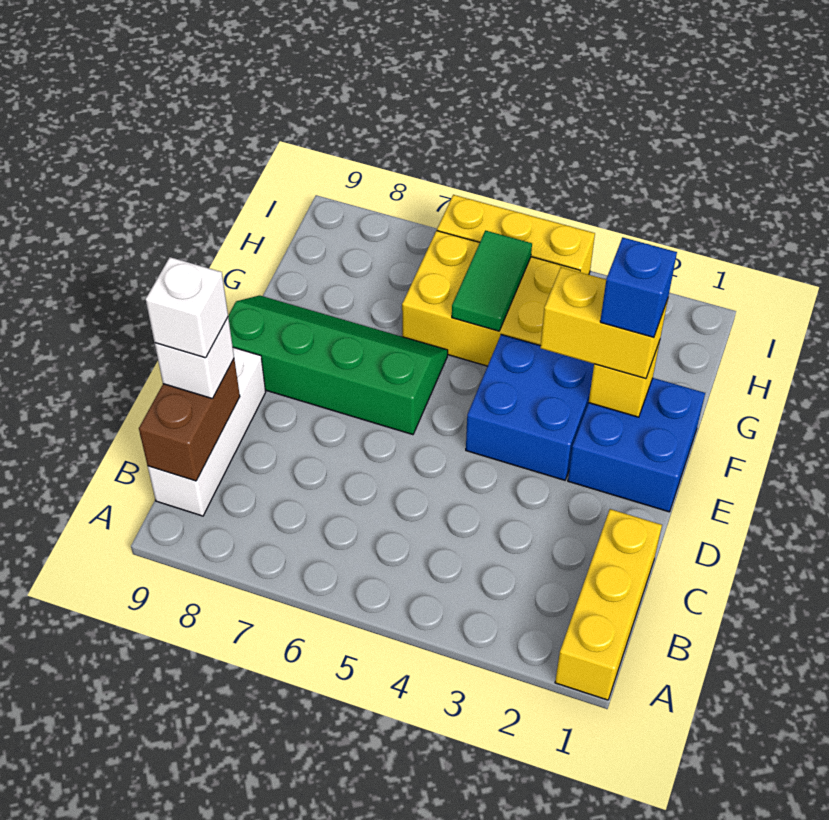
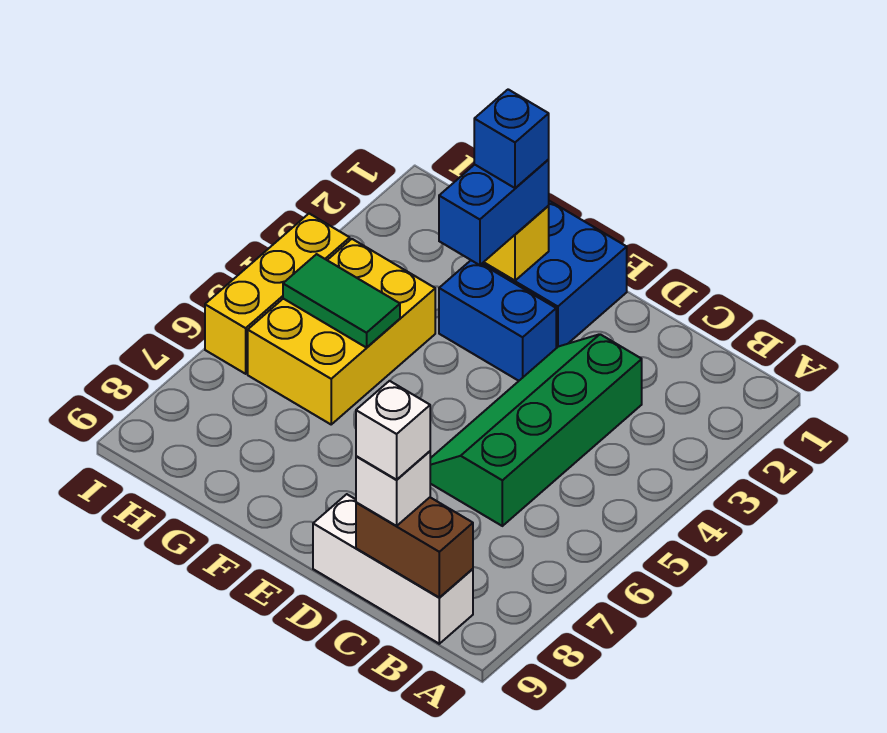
yellow brick A1:C1 level 1 -> none
blue brick E3:F4 level 1 -> blue brick E3:F3 level 1
green slope E6:F9 level 1 top E -> green slope C3:D6 level 1 top C
yellow brick F2:F3 level 3 -> blue brick F2:F3 level 3

